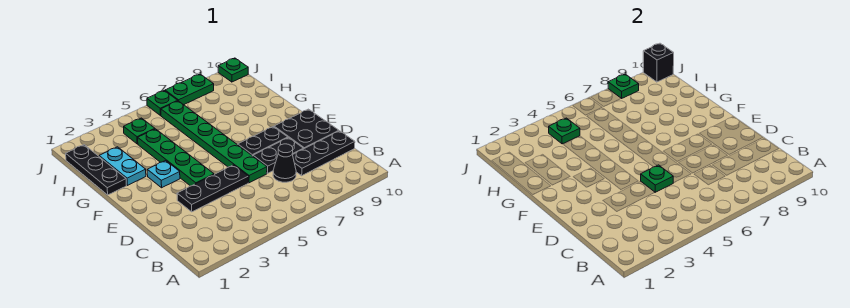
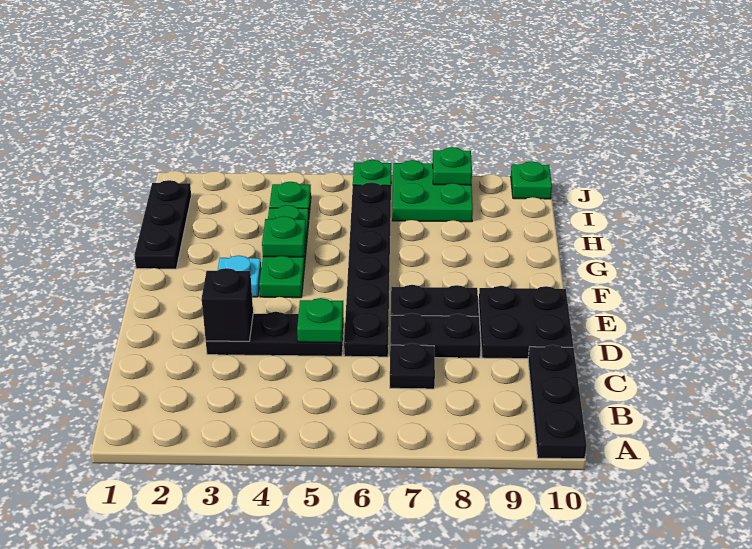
black cone C7 level 1 -> black plate C7 level 1
black plate C8:C10 level 1 -> black plate A10:C10 level 1
green plate D6:I6 level 1 -> black plate D6:I6 level 1
green plate E4:H4 level 1 -> green plate F4:H4 level 1
cyan plate G2:H2 level 1 -> none
green plate I4 level 2 -> green plate G4 level 2
green plate J7:J8 level 1 -> green plate I7:J8 level 1
black brick J10 level 2 -> black brick D3 level 2

